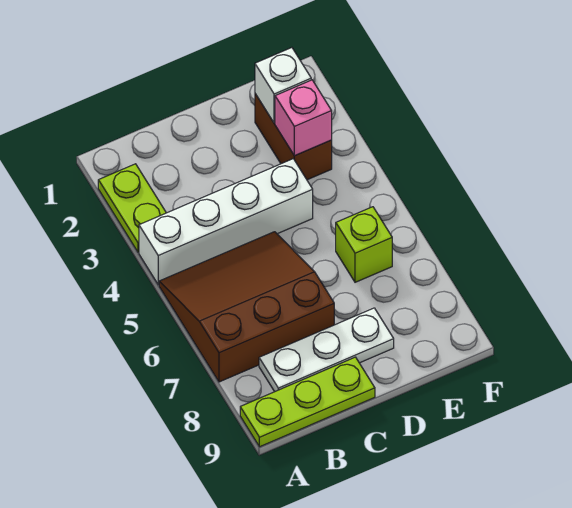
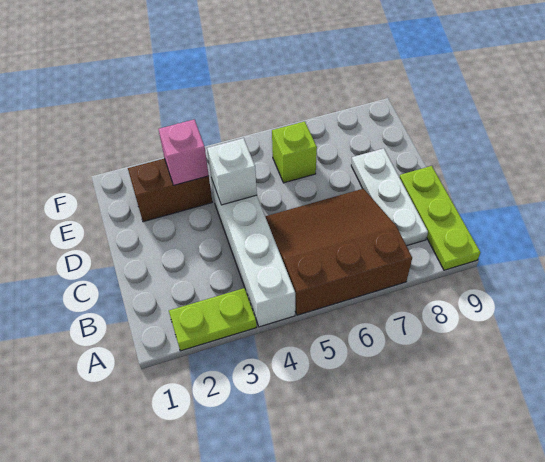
brown slope A5:C7 level 1 top 7 -> brown slope A5:C7 level 1 top A
white brick E2 level 2 -> white brick D4 level 2

